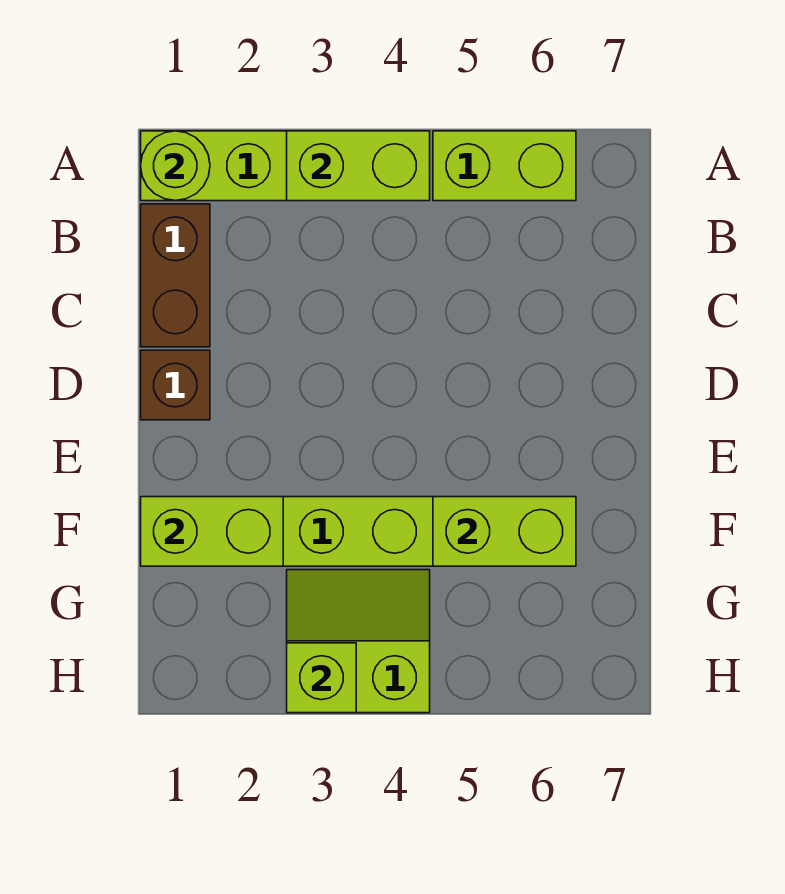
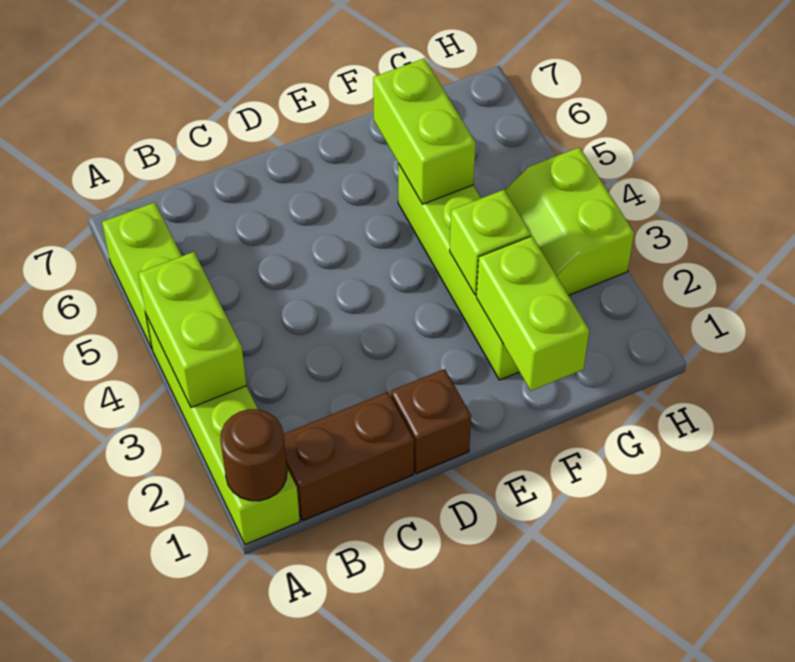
lime round brick A1 level 2 -> brown round brick A1 level 2
lime brick H3 level 2 -> lime brick F3 level 2

